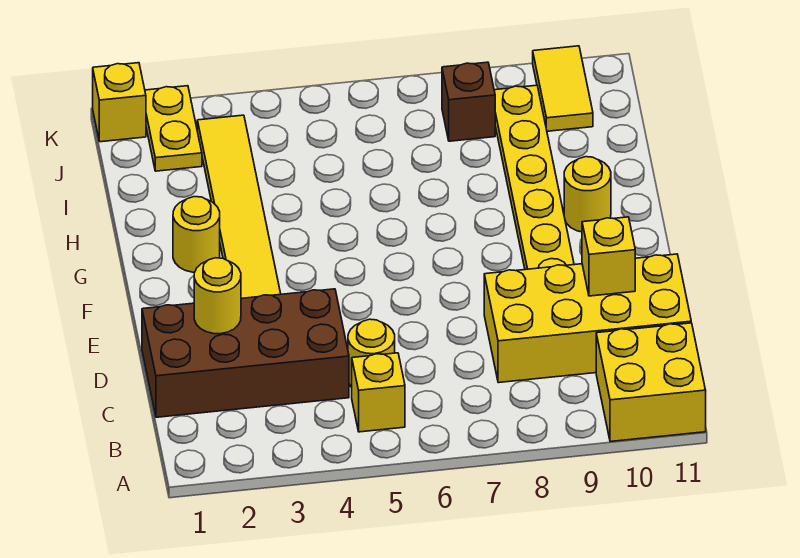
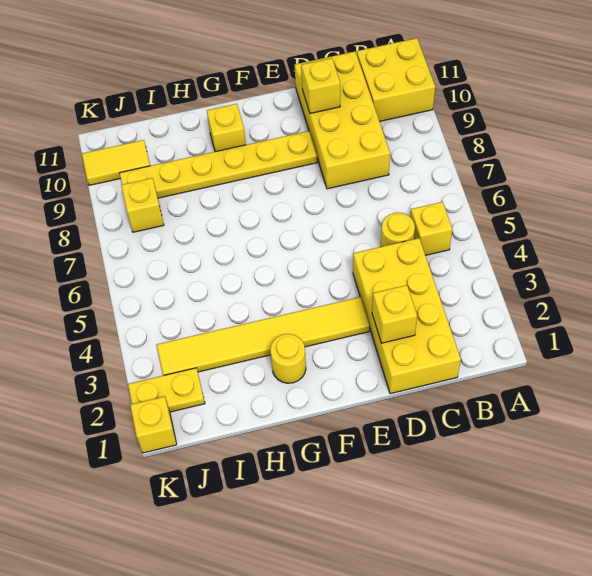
brown brick C1:D4 level 1 -> yellow brick C1:D4 level 1
yellow round brick D2 level 2 -> yellow brick D2 level 2
yellow round brick G10 level 1 -> yellow brick G10 level 1
brown brick J8 level 1 -> yellow brick J8 level 1

